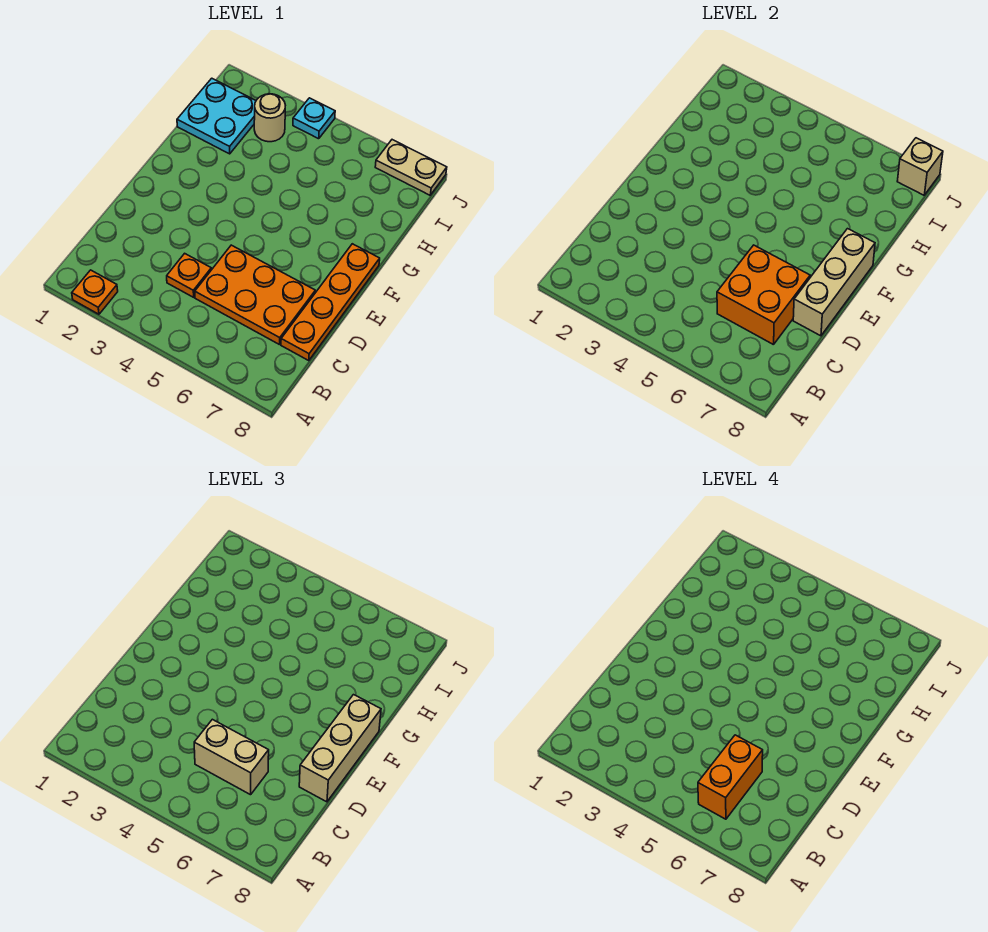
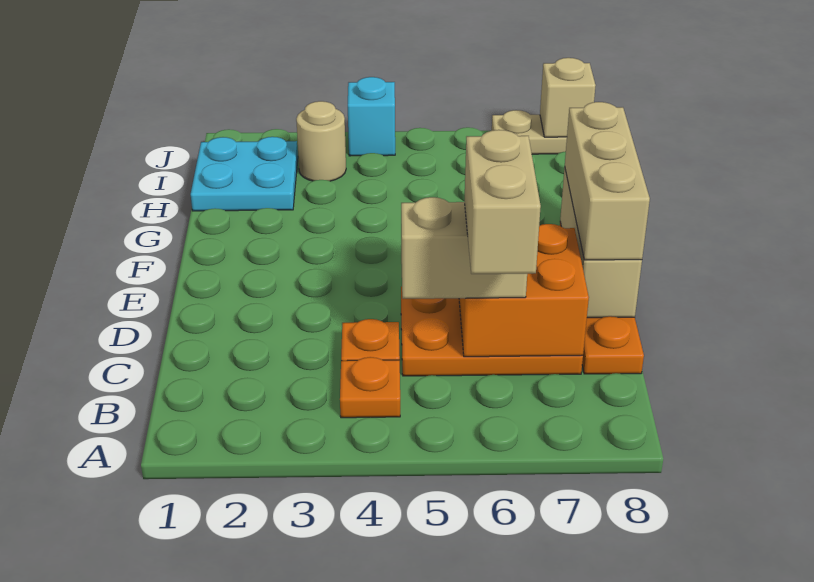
orange plate A2 level 1 -> orange plate B4 level 1
orange brick B6:C6 level 4 -> tan brick B6:C6 level 4
cyan plate J4 level 1 -> cyan brick J4 level 1

